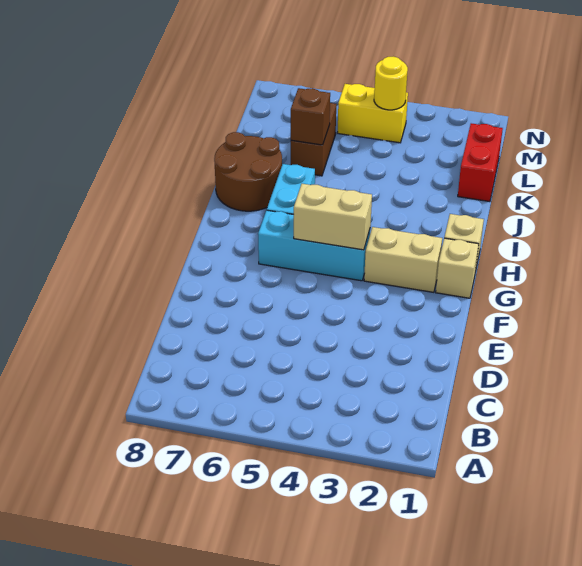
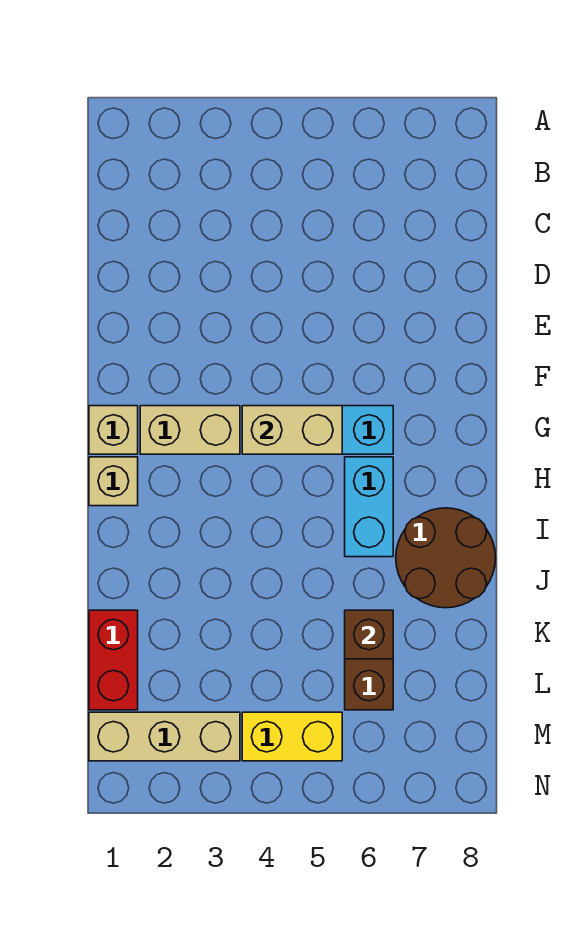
none -> tan brick M1:M3 level 1
yellow round brick M4 level 2 -> none

